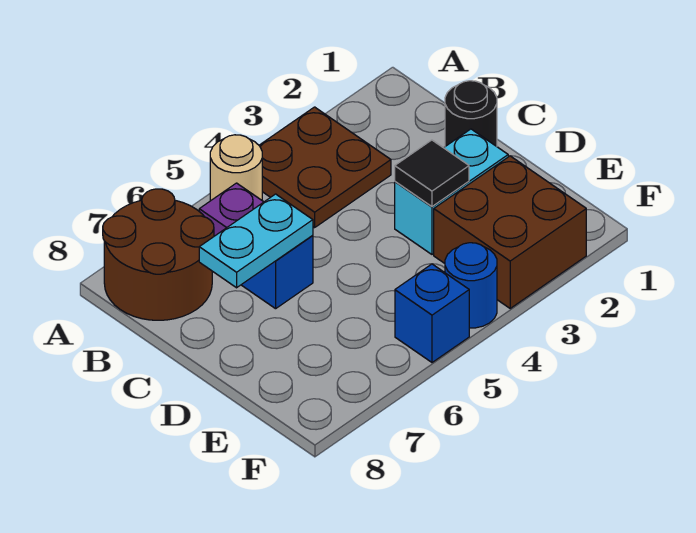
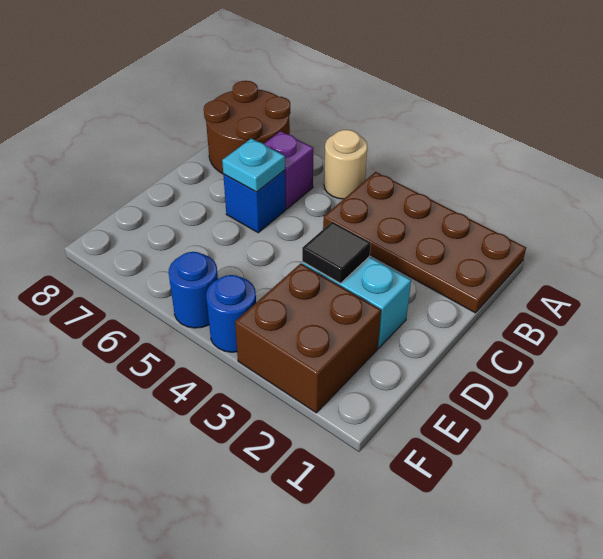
brown plate A3:B4 level 1 -> brown plate A1:B4 level 1
black round brick C1 level 1 -> none
cyan plate C6:C7 level 2 -> cyan plate C6 level 2
blue brick F5 level 1 -> blue round brick F5 level 1

